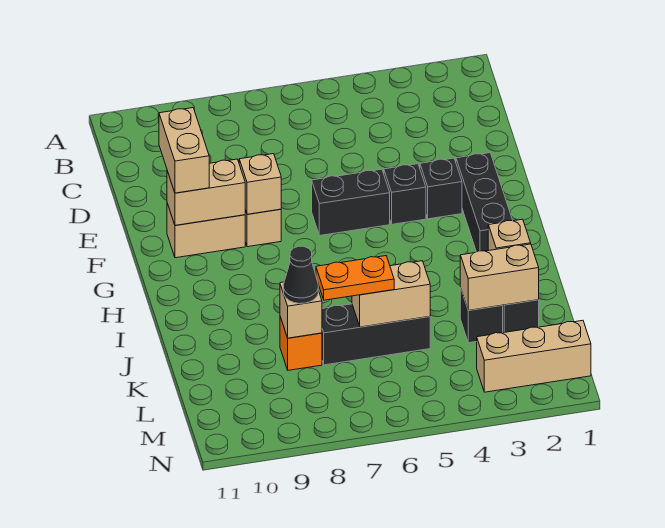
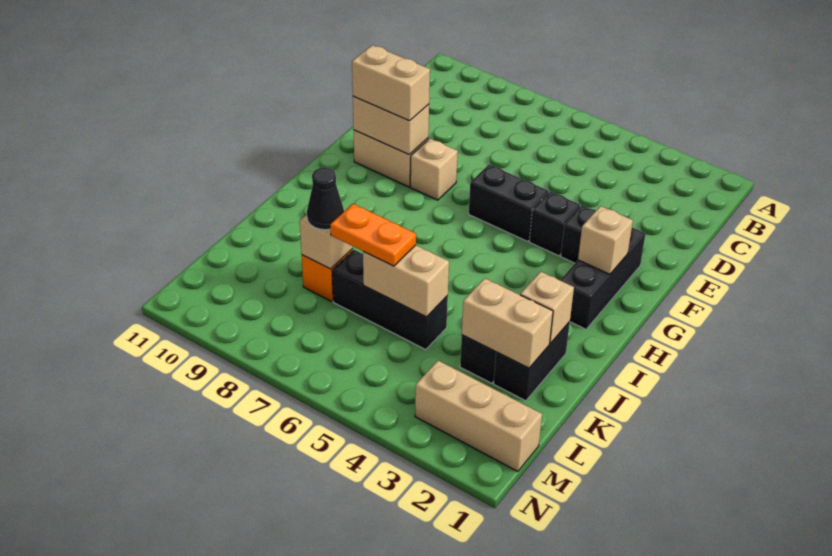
tan brick E10:F10 level 3 -> tan brick F9:F10 level 3
tan brick F8 level 2 -> tan brick G2 level 2

